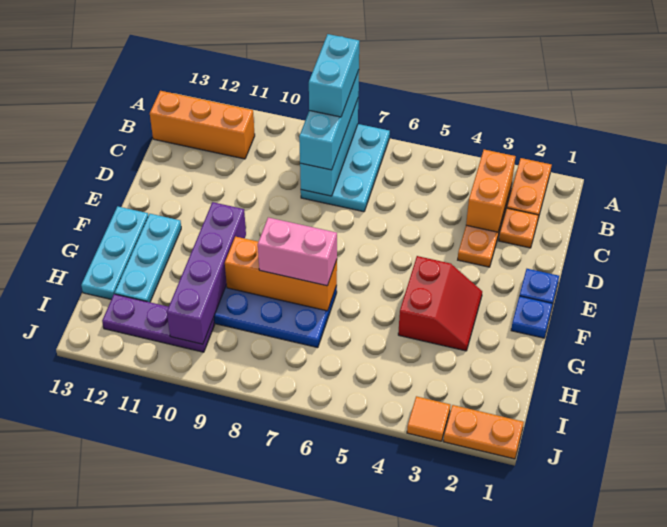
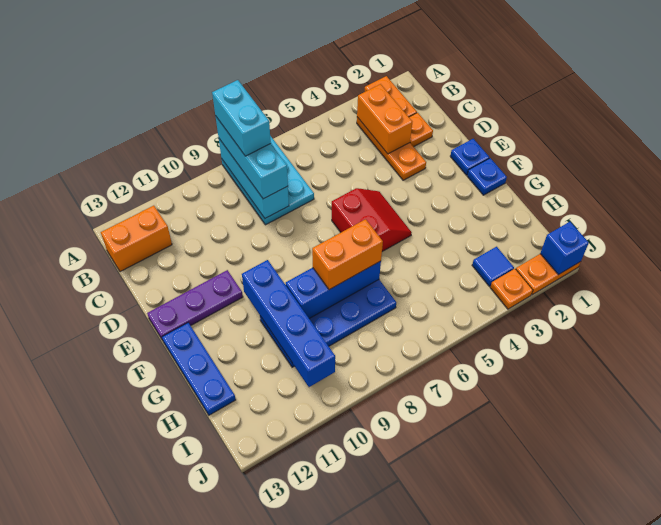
orange brick B11:B13 level 1 -> orange brick B12:B13 level 1
red slope F3:G4 level 1 top 4 -> red slope E5:F6 level 1 top 6
purple brick F10:I10 level 2 -> blue brick F10:I10 level 2
cyan plate F12:H12 level 1 -> none
cyan plate F13:H13 level 1 -> blue plate F13:H13 level 1
orange brick G7:G9 level 2 -> blue brick G7:G9 level 2
pink brick G7:G8 level 3 -> orange brick G7:G8 level 3
none -> blue tile I3 level 1
purple plate I10:I12 level 1 -> purple plate E11:E13 level 1
none -> blue brick J1 level 2
orange tile J3 level 1 -> orange plate J3 level 1

